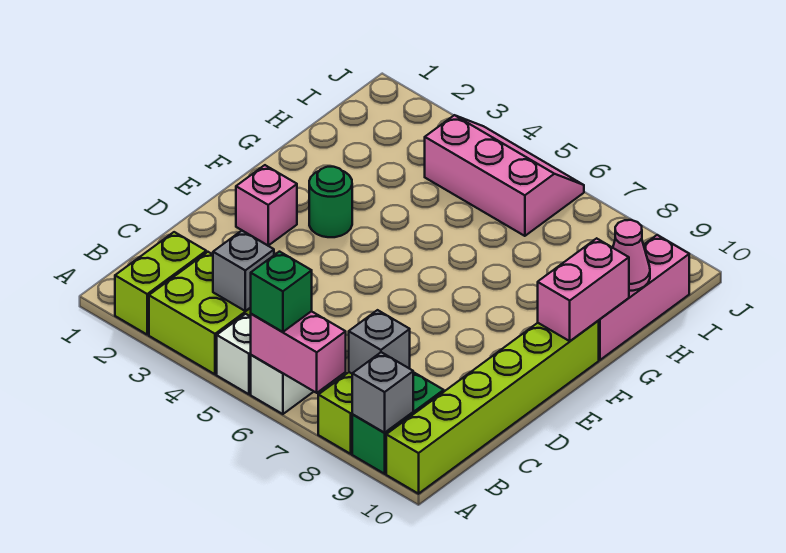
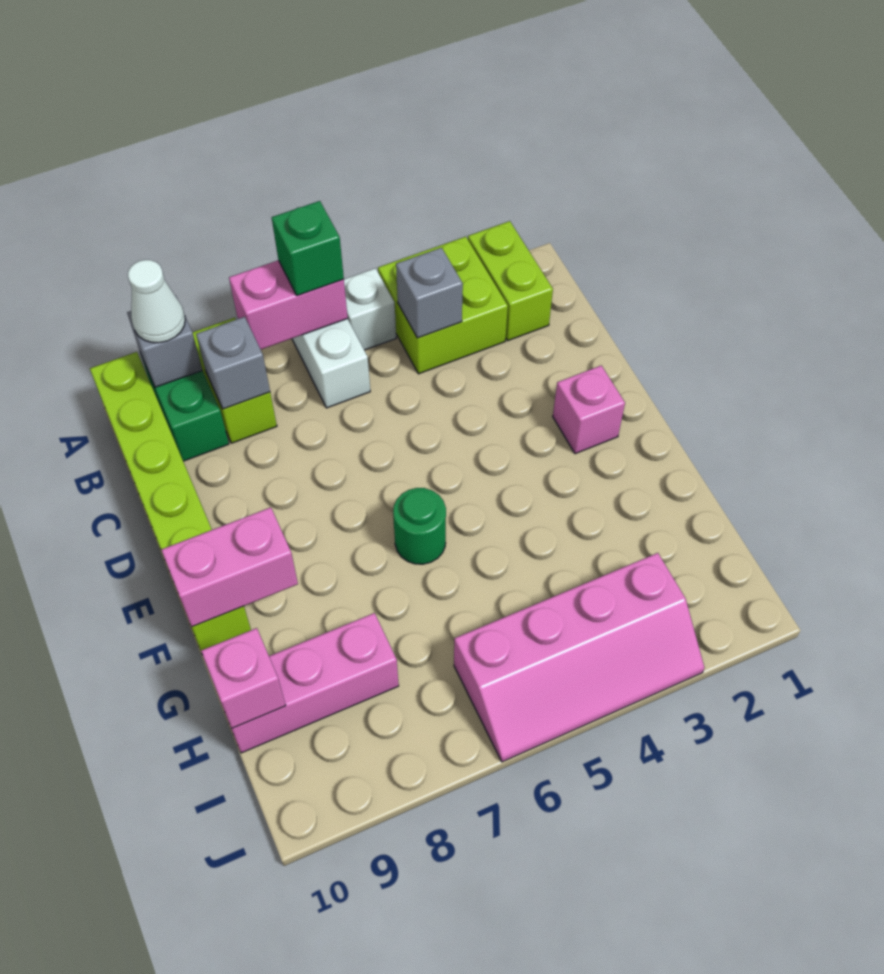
none -> white cone A9 level 3
green round brick F3 level 1 -> green round brick F6 level 1
pink brick F10:G10 level 2 -> pink brick F9:F10 level 2
pink brick G10:I10 level 1 -> pink brick H8:H10 level 1
pink cone H10 level 2 -> pink brick H10 level 2
pink slope I4:J6 level 1 top I -> pink slope I3:J6 level 1 top I

